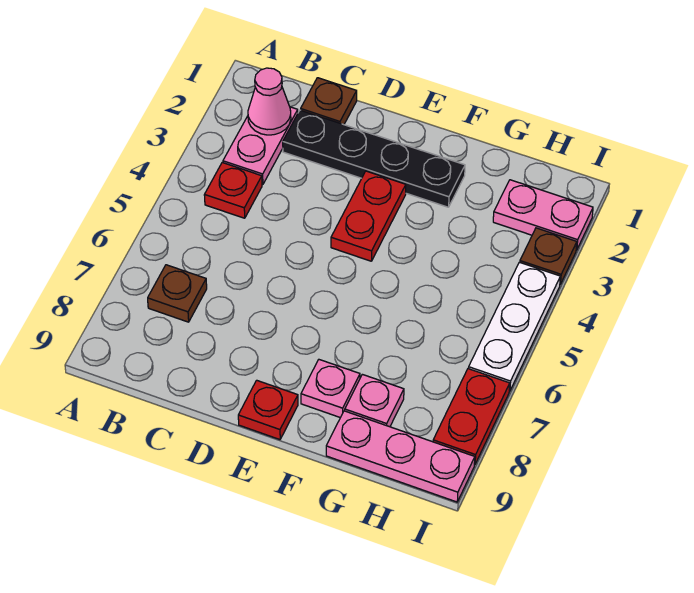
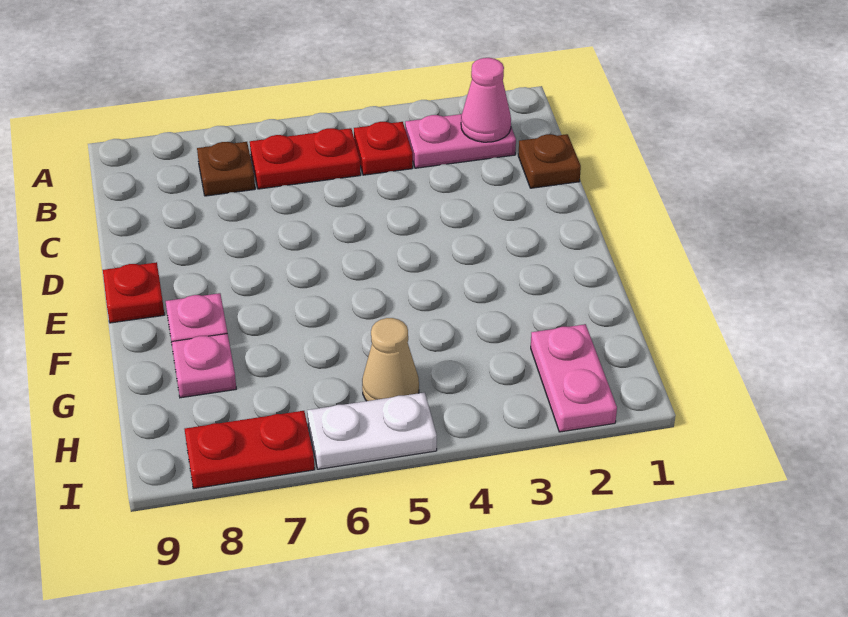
black plate C2:F2 level 1 -> none
red plate E3:E4 level 1 -> red plate B5:B6 level 1
pink plate G9:I9 level 1 -> none
none -> tan cone H5 level 1
brown plate I3 level 1 -> none
white plate I4:I6 level 1 -> white plate I5:I6 level 1

